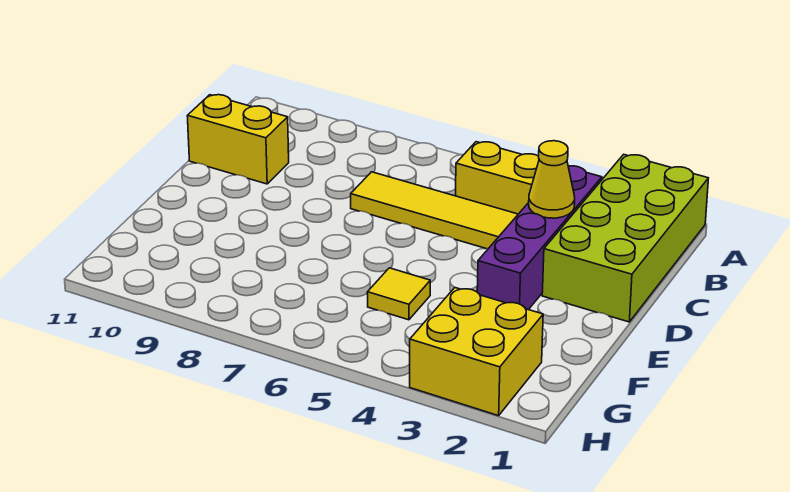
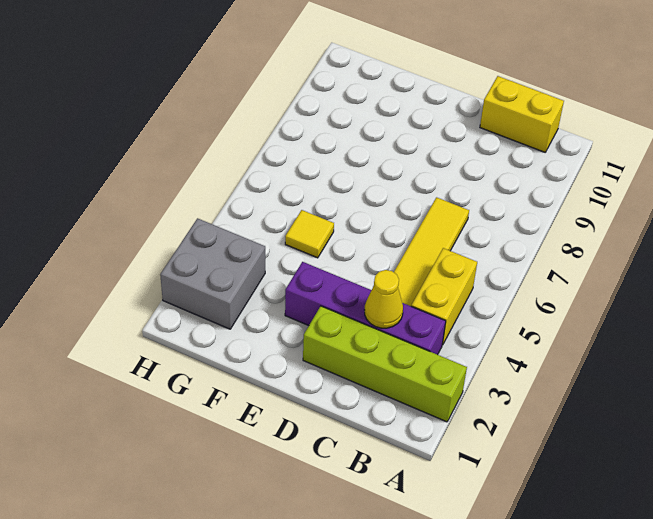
lime brick A1:D2 level 1 -> lime brick A2:D2 level 1
yellow brick C10:C11 level 1 -> yellow brick B11:C11 level 1
yellow brick G2:H3 level 1 -> grey brick G2:H3 level 1

